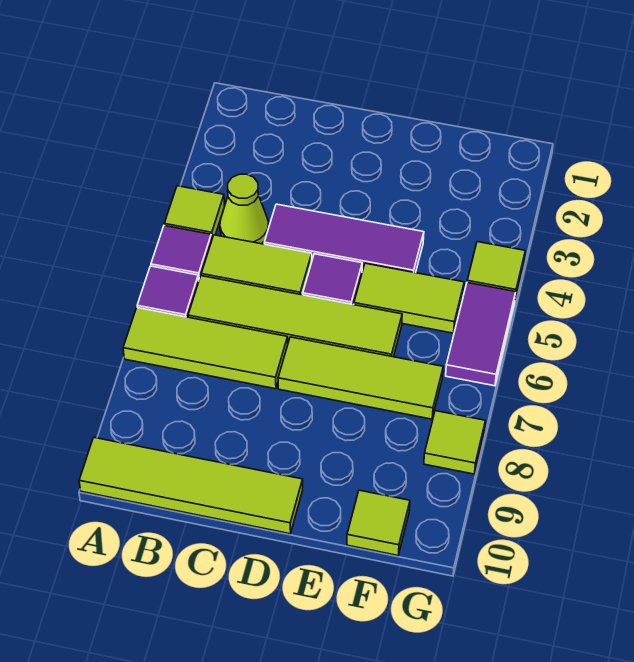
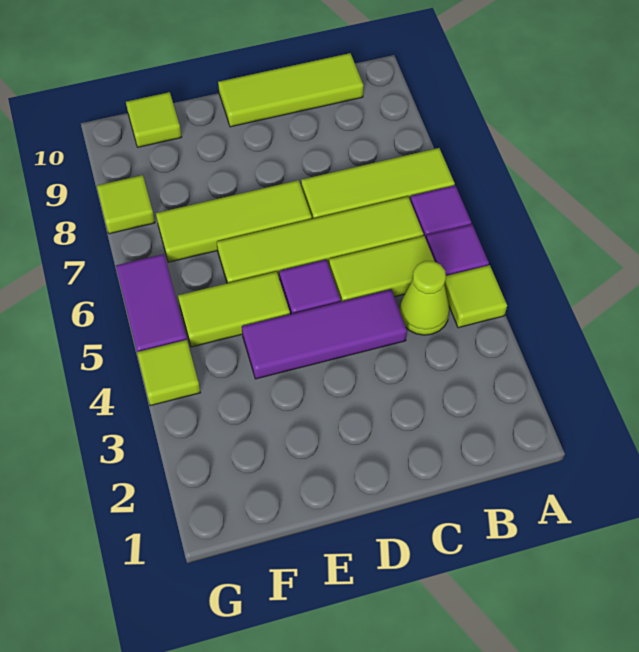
lime tile A10:D10 level 1 -> lime tile B10:D10 level 1

